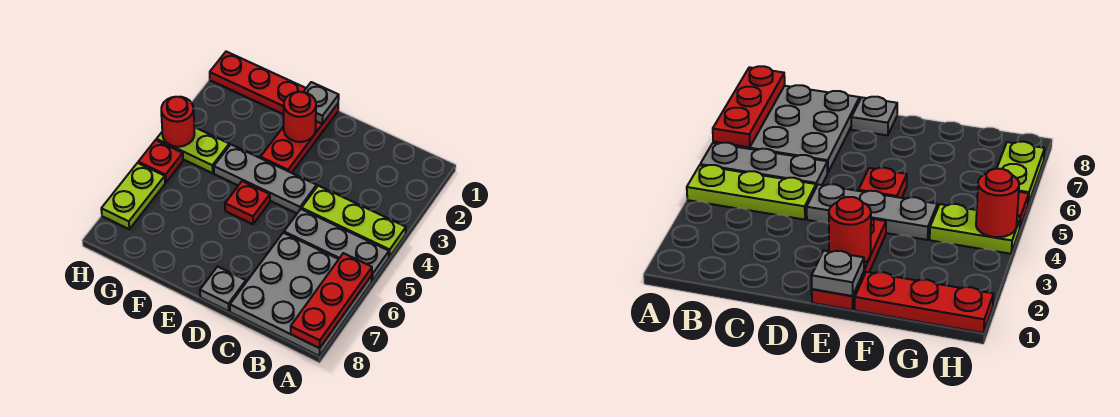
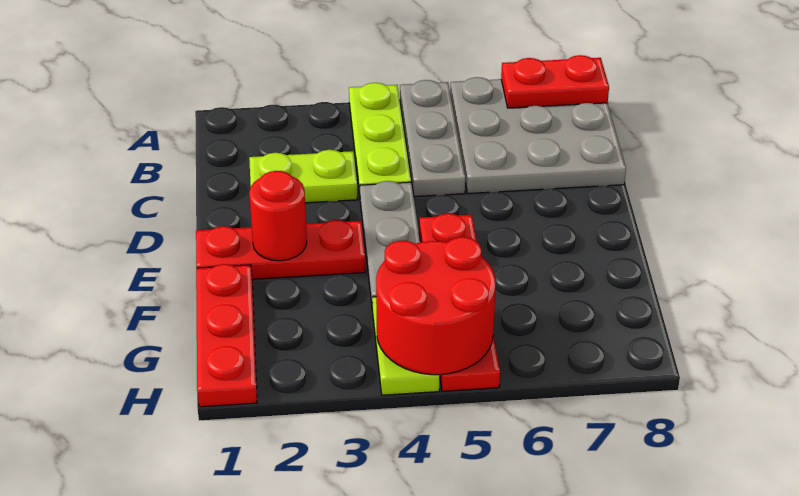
red plate A6:A8 level 2 -> red plate A7:A8 level 2
grey plate D8 level 1 -> none
grey plate E1 level 2 -> none
red round brick H4 level 2 -> red round brick G4:H5 level 2
lime plate H6:H7 level 1 -> lime plate C2:C3 level 1

